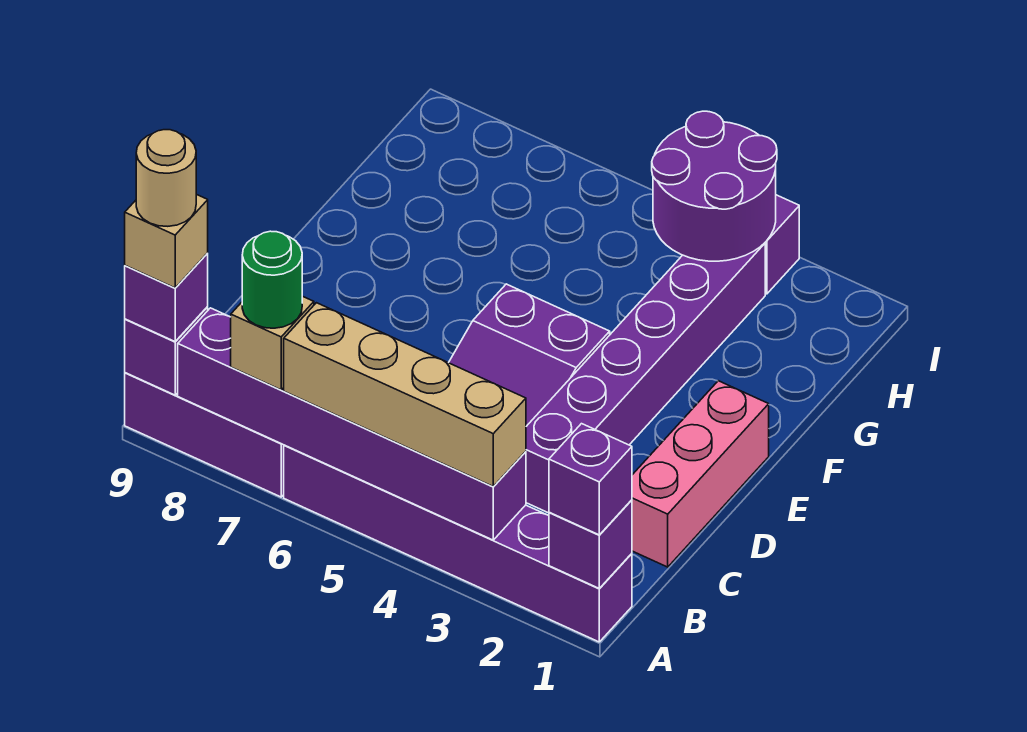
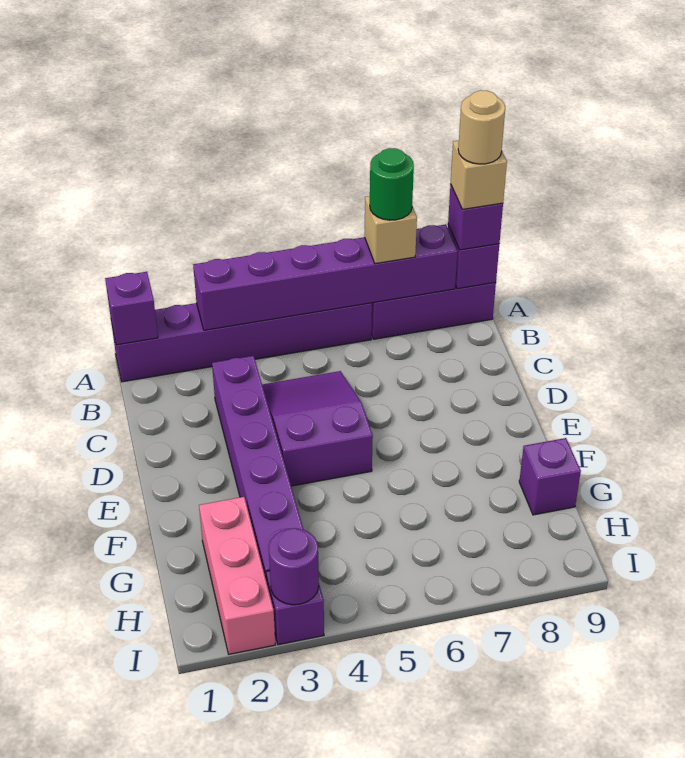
purple brick A1 level 3 -> purple brick G9 level 1
tan brick A3:A6 level 3 -> none
pink brick C1:E1 level 1 -> pink brick G2:I2 level 1
purple round brick H3:I4 level 2 -> purple round brick I3 level 2

